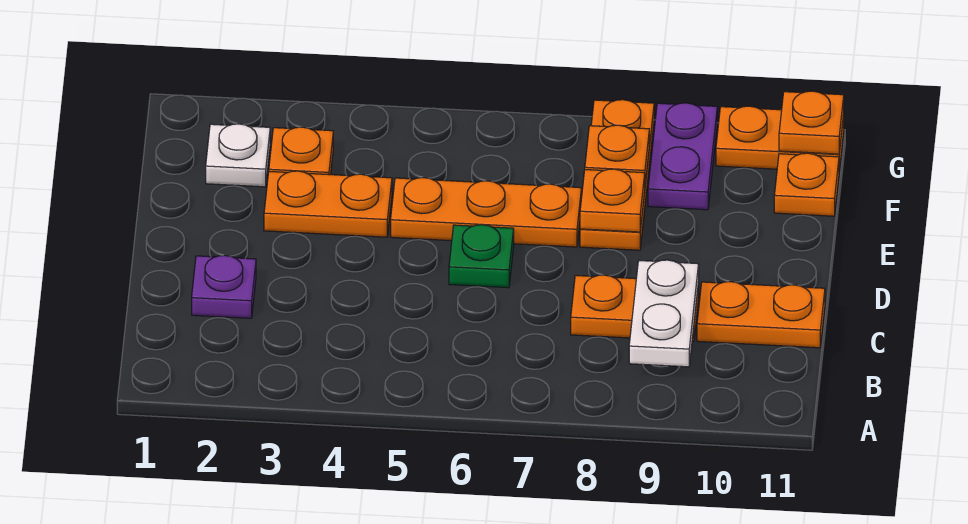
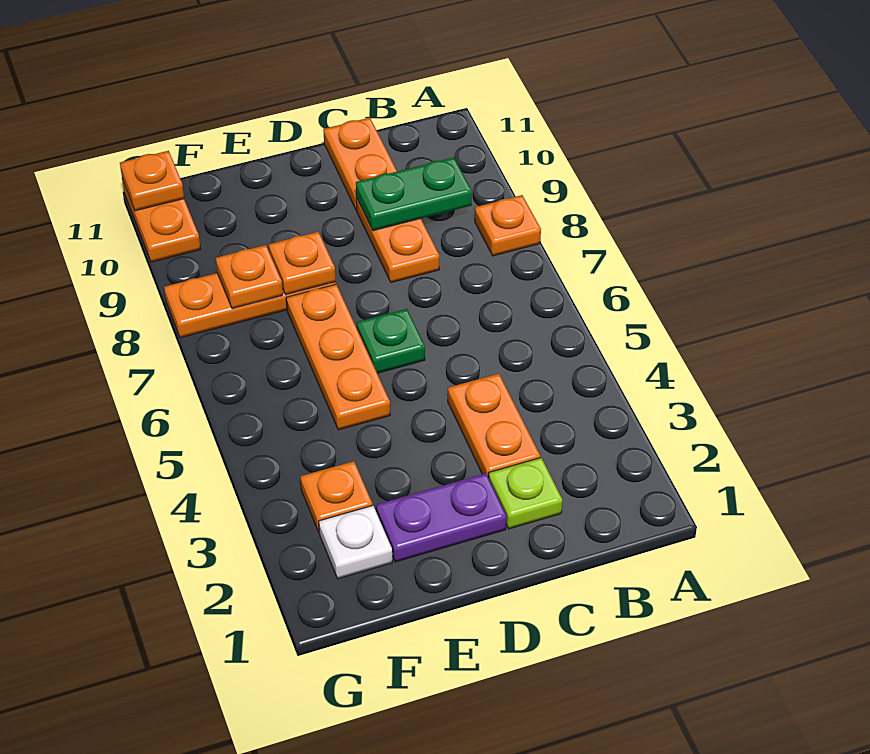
white plate B9:C9 level 2 -> green plate B9:C9 level 2
purple plate C2 level 1 -> lime plate C2 level 1
orange plate E3:E4 level 1 -> orange plate C3:C4 level 1
purple plate F9:G9 level 1 -> purple plate D2:E2 level 1
orange plate F11 level 1 -> orange plate A8 level 1

